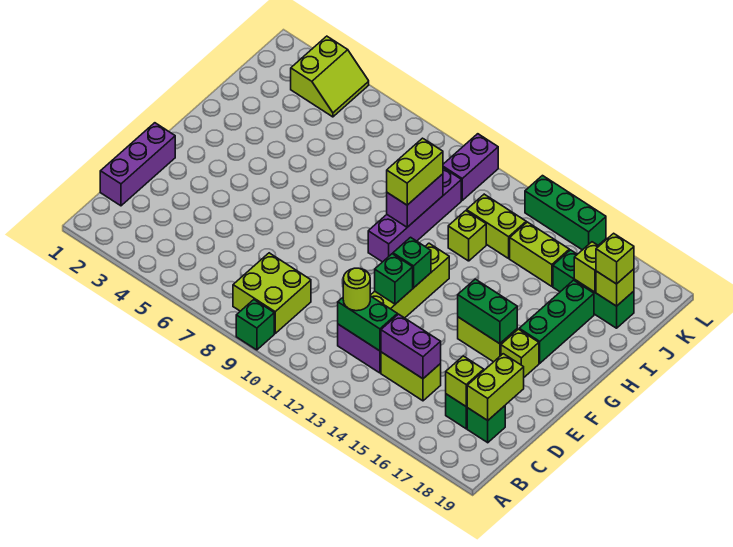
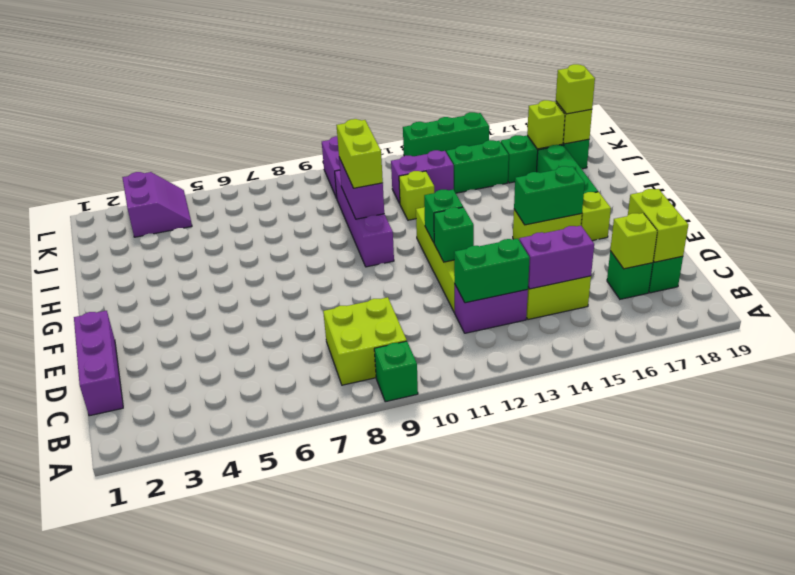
lime round brick C12 level 3 -> none
lime brick J12:J13 level 1 -> purple brick J12:J13 level 1
lime brick J14:J15 level 1 -> green brick J14:J15 level 1
lime slope K3:L4 level 1 top 3 -> purple slope K3:L4 level 1 top 3

